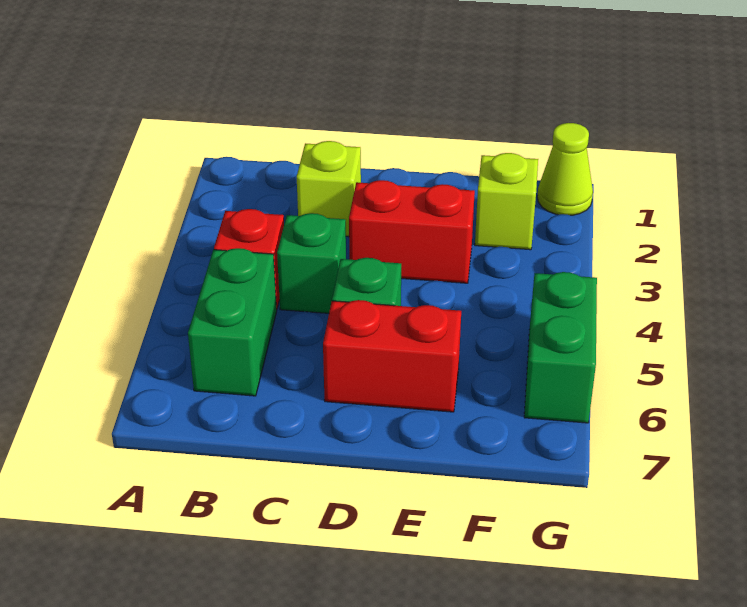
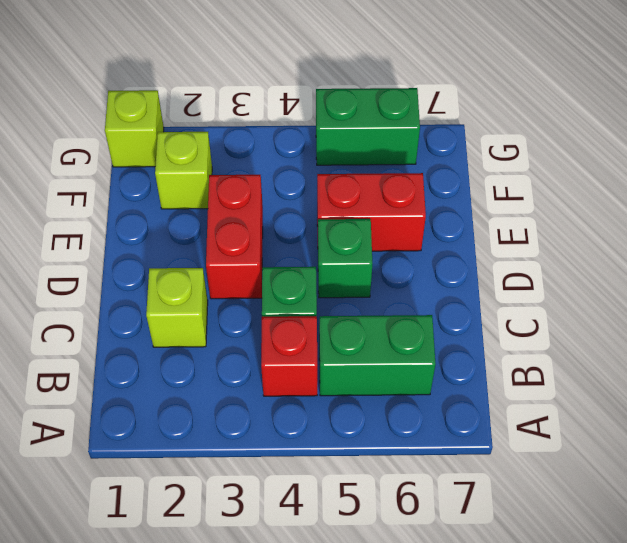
red brick D6:E6 level 1 -> red brick E5:E6 level 1
lime cone G1 level 1 -> lime brick G1 level 1

